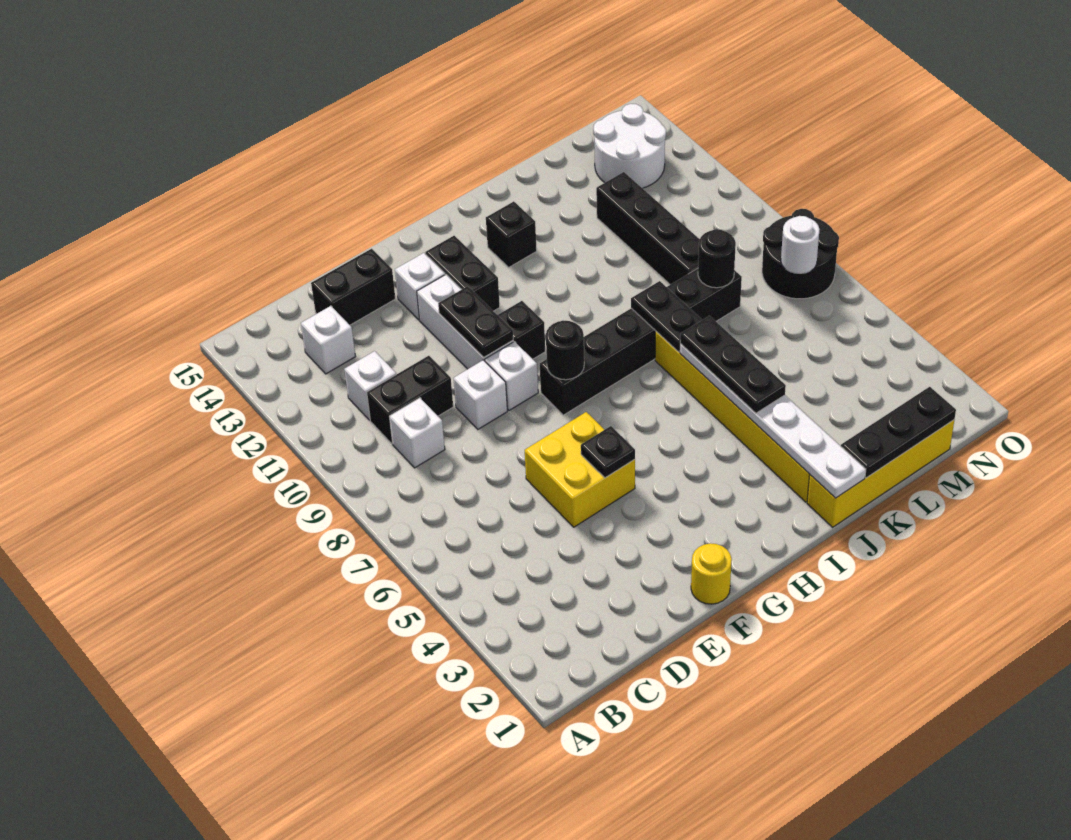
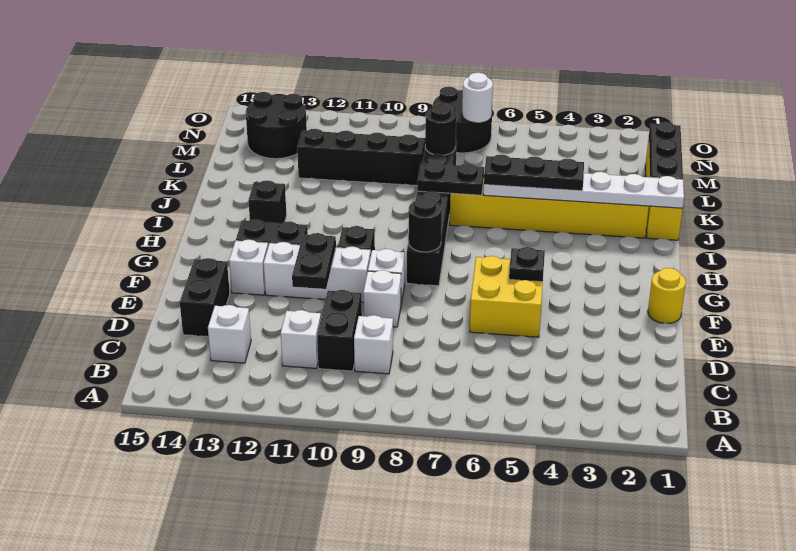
black plate F10:F11 level 2 -> black plate E11:F11 level 2
white round brick M13:N14 level 1 -> black round brick M13:N14 level 1

